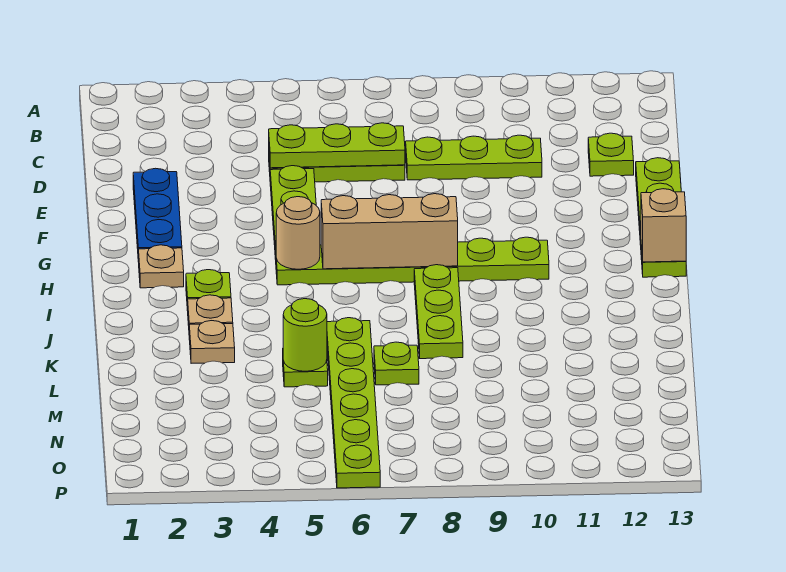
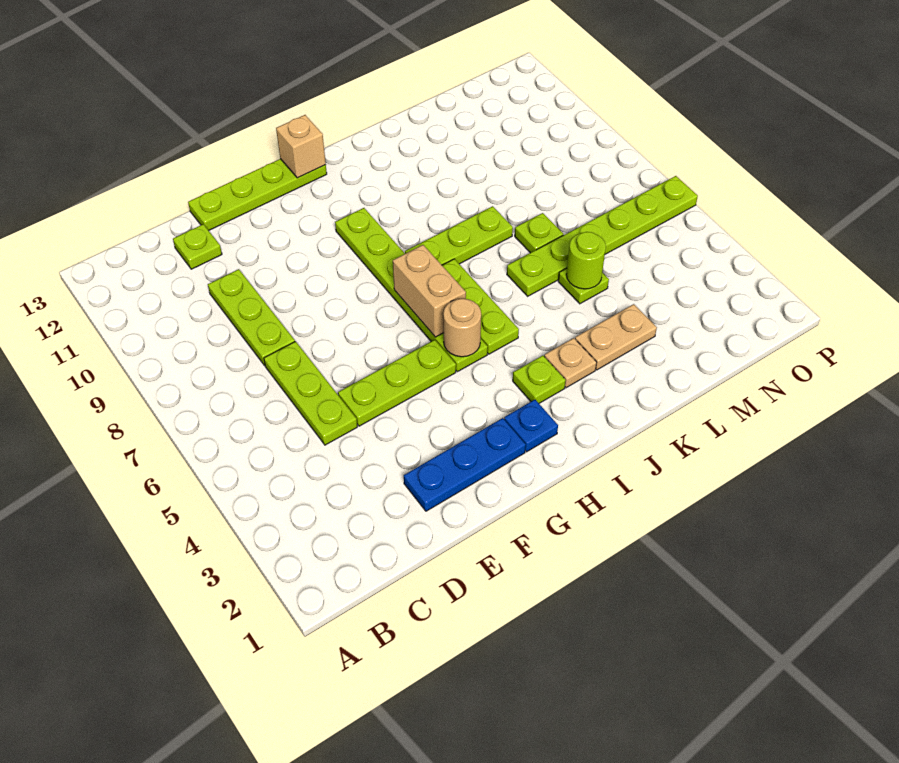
lime plate D5:D7 level 2 -> lime plate I5:I7 level 1
tan plate H2 level 1 -> blue plate H2 level 1
tan brick H6:H8 level 2 -> tan brick H6:H7 level 2
tan plate K3 level 1 -> tan plate K3:L3 level 1

